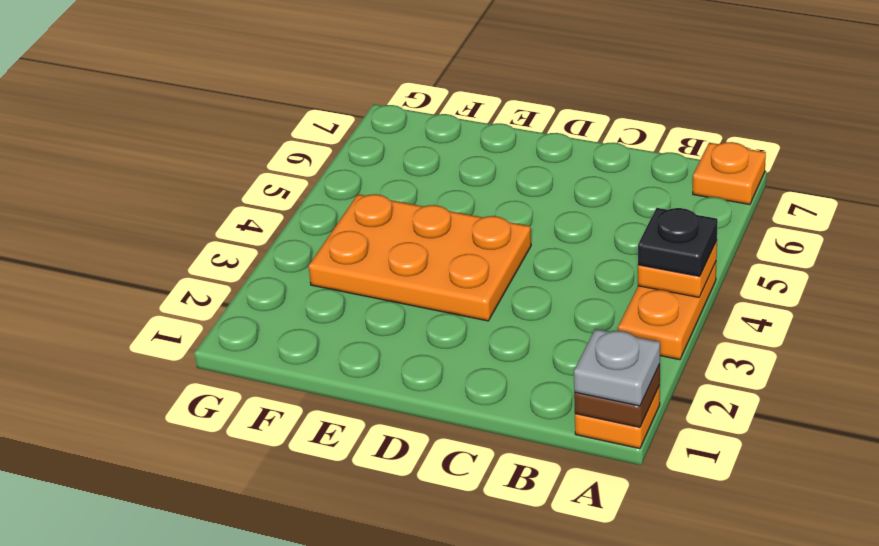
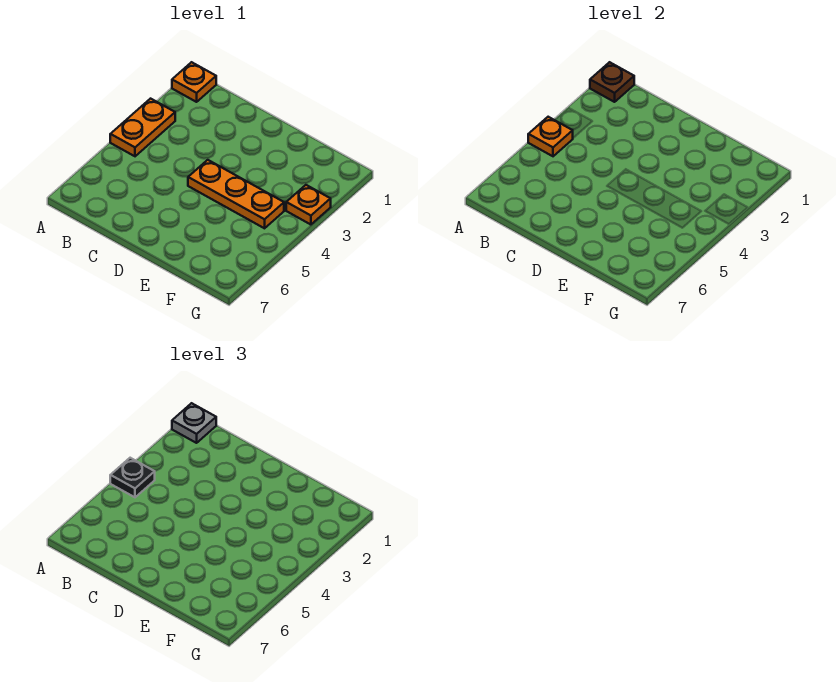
orange plate A7 level 1 -> orange plate G3 level 1
orange plate D3:F4 level 1 -> orange plate D4:F4 level 1

